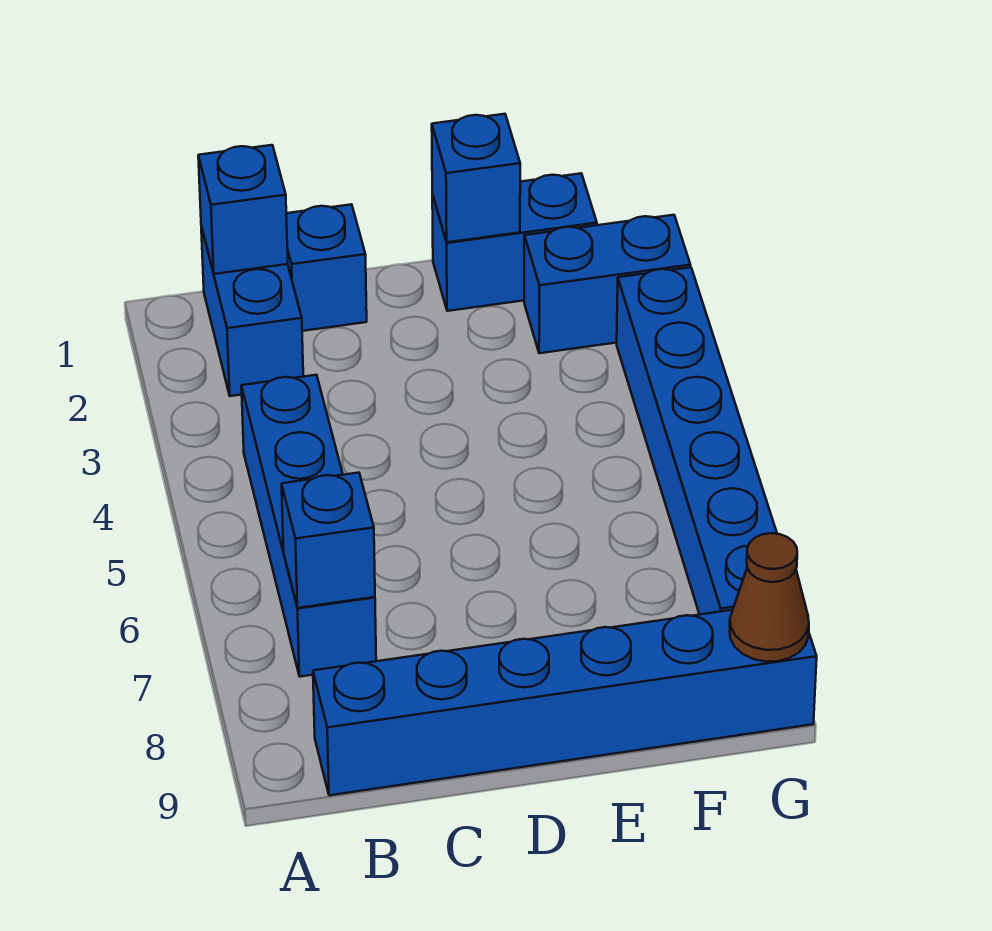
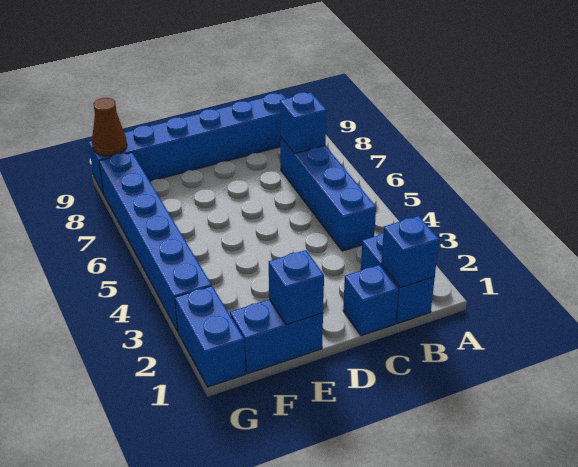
blue brick F2:G2 level 1 -> blue brick G1:G2 level 1

